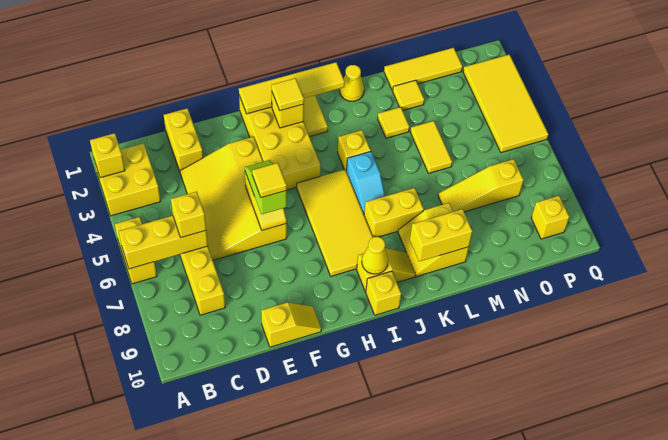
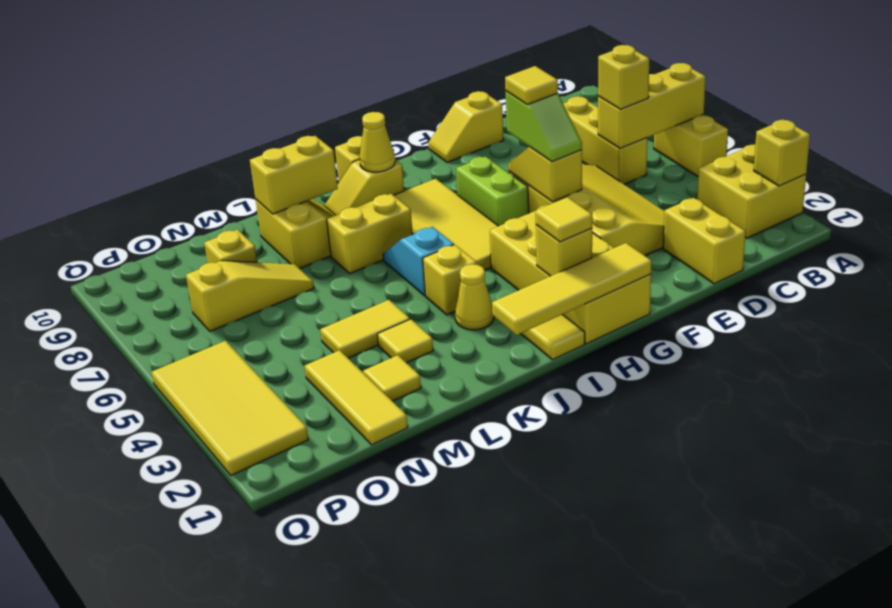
none -> lime brick G6:G7 level 1
yellow cone K1 level 1 -> yellow cone J3 level 1
yellow tile M1:O1 level 1 -> yellow tile N1:N3 level 1
yellow tile M4:M5 level 1 -> yellow tile L4:M4 level 1
yellow brick P9 level 1 -> yellow brick N8 level 1

